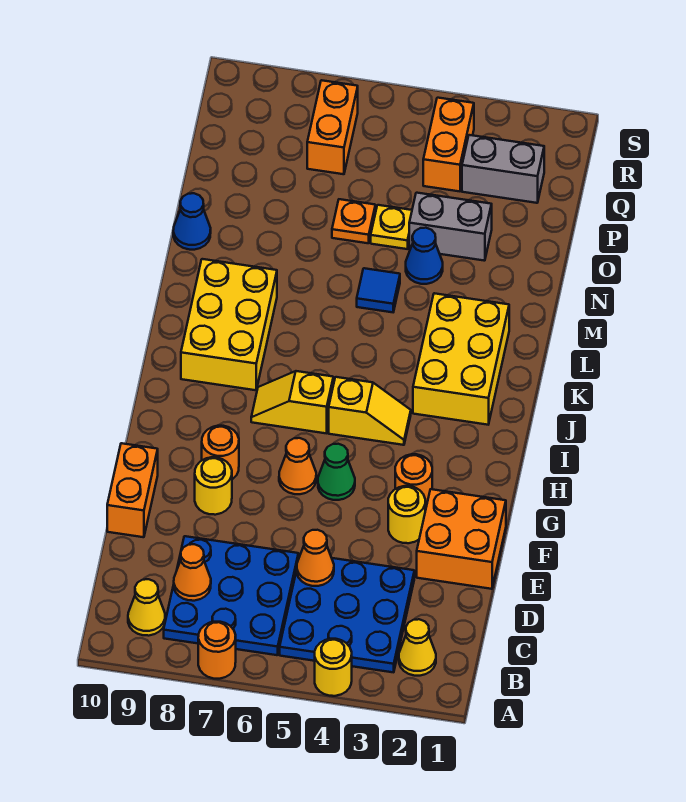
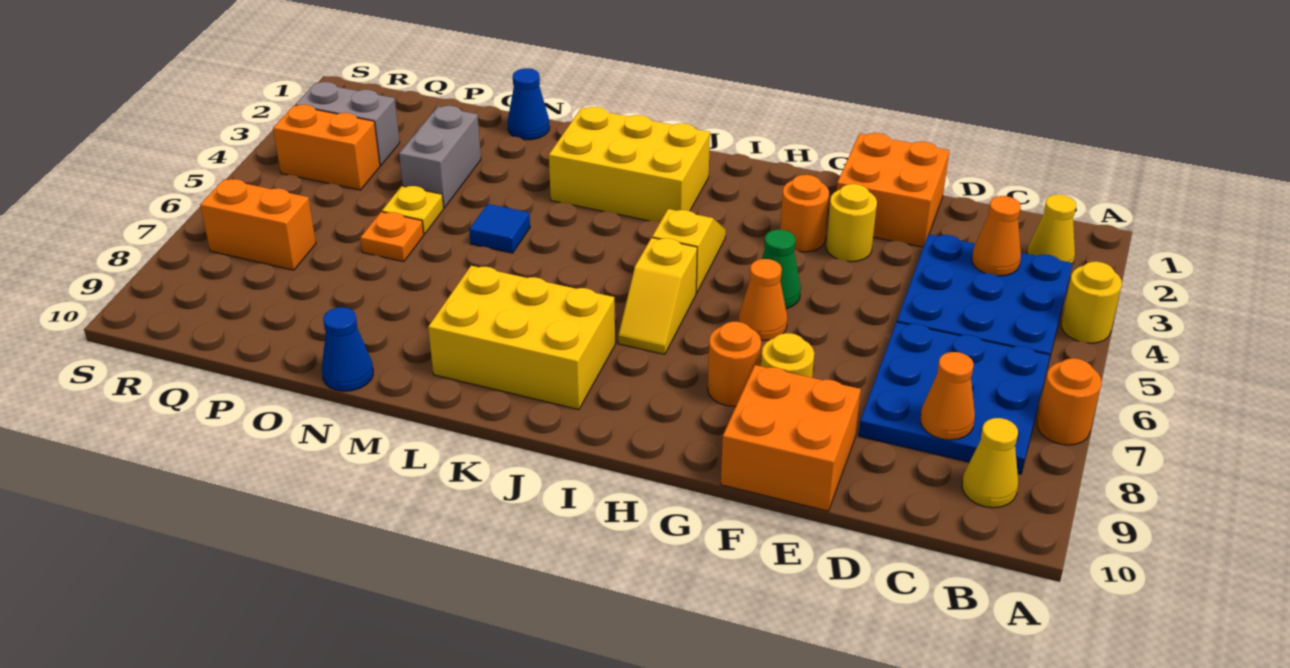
orange cone D5 level 2 -> orange cone C3 level 2
orange brick E10:F10 level 1 -> orange brick E9:F10 level 1
blue cone N4 level 1 -> blue cone N1 level 1
grey brick Q2:Q3 level 1 -> grey brick Q3:R3 level 1

